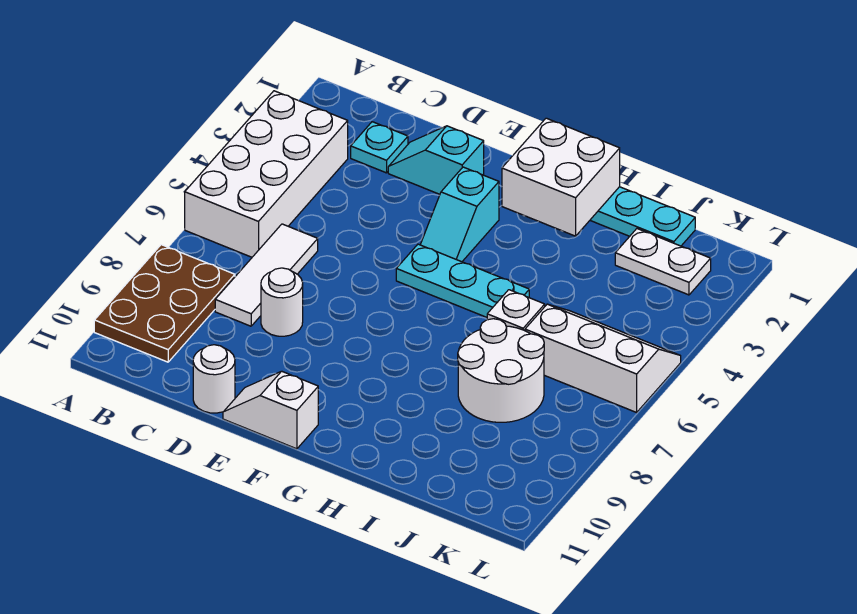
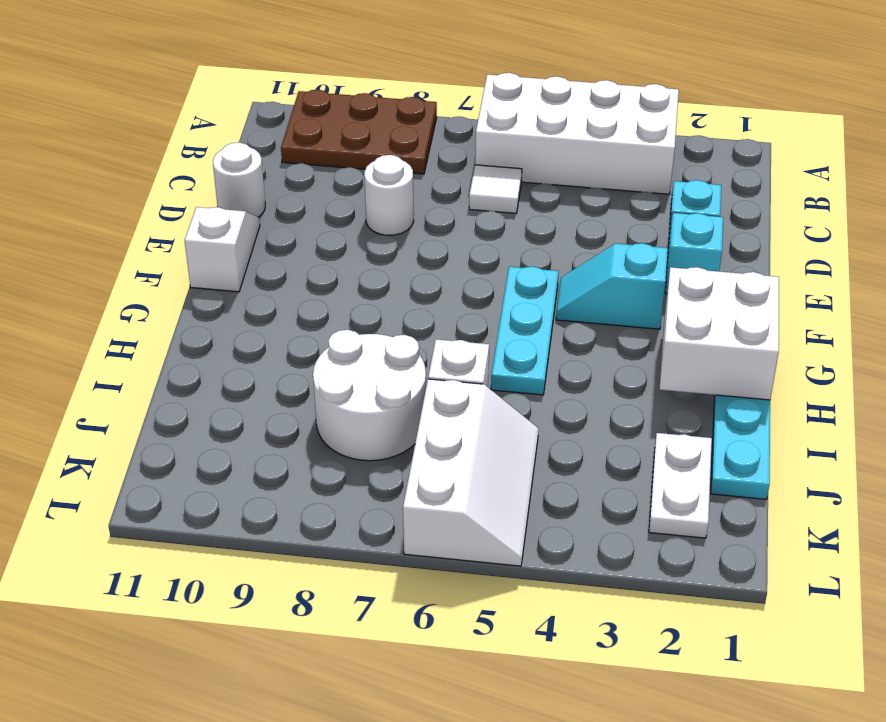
white tile C6:C8 level 1 -> white tile C6 level 1

